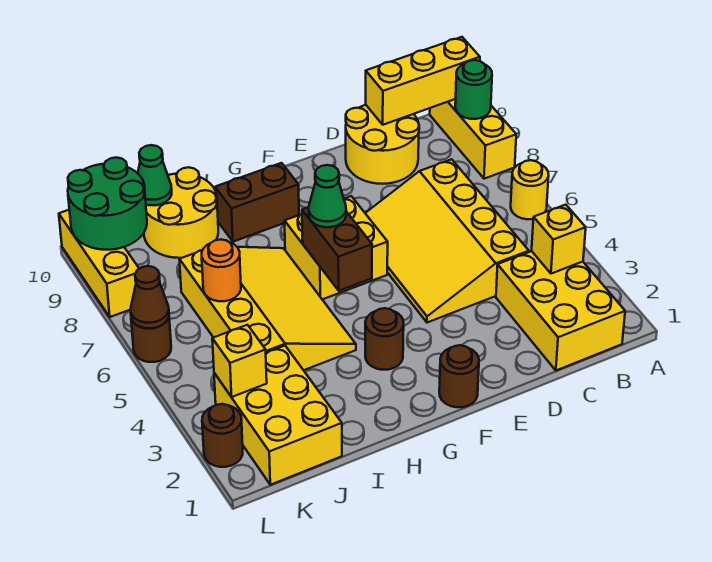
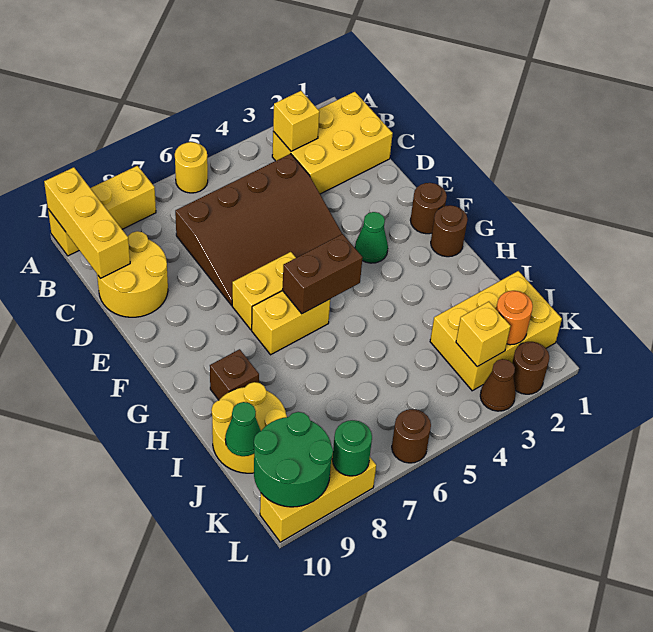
green round brick A9 level 2 -> green round brick L8 level 2
yellow slope C4:E7 level 1 top C -> brown slope C4:E7 level 1 top C
brown round brick G3 level 1 -> brown round brick G1 level 1
green cone G6 level 3 -> green cone F3 level 1
brown brick G9:H9 level 1 -> brown brick H9 level 1
yellow slope H4:J7 level 1 top J -> none
orange round brick J6 level 2 -> orange round brick K2 level 2
brown cone L6 level 2 -> brown cone L3 level 1

